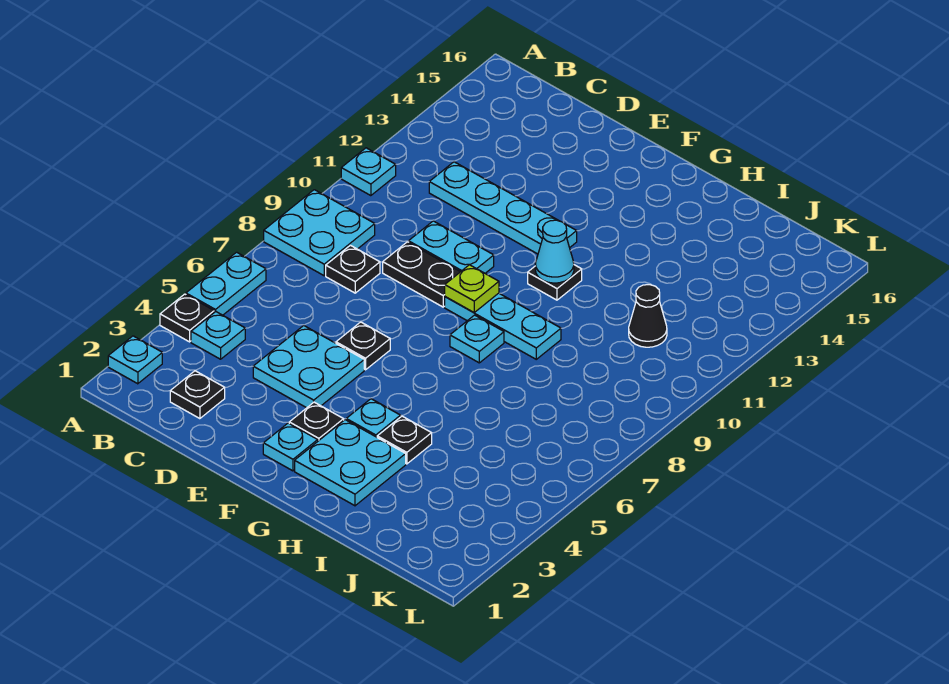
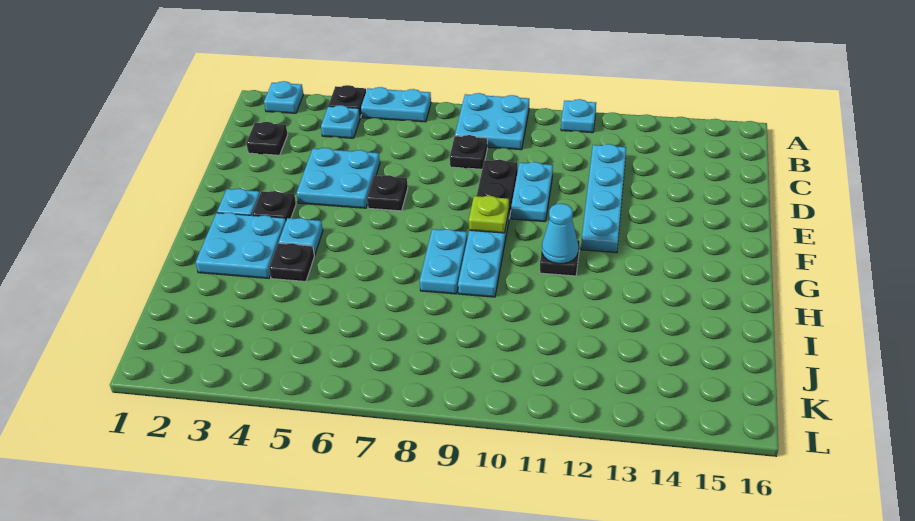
cyan plate G8 level 1 -> cyan plate G8:H8 level 1
black cone J11 level 1 -> none

